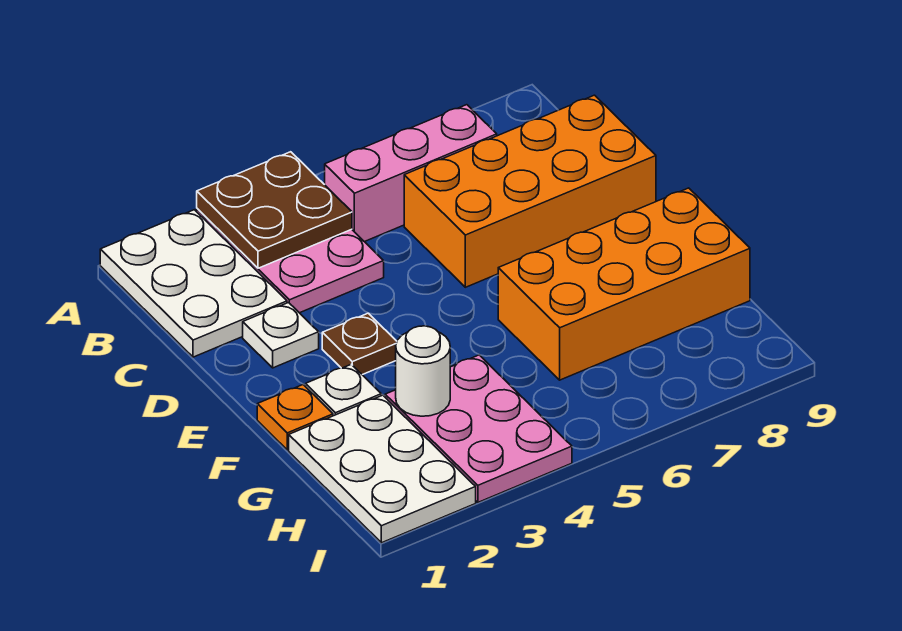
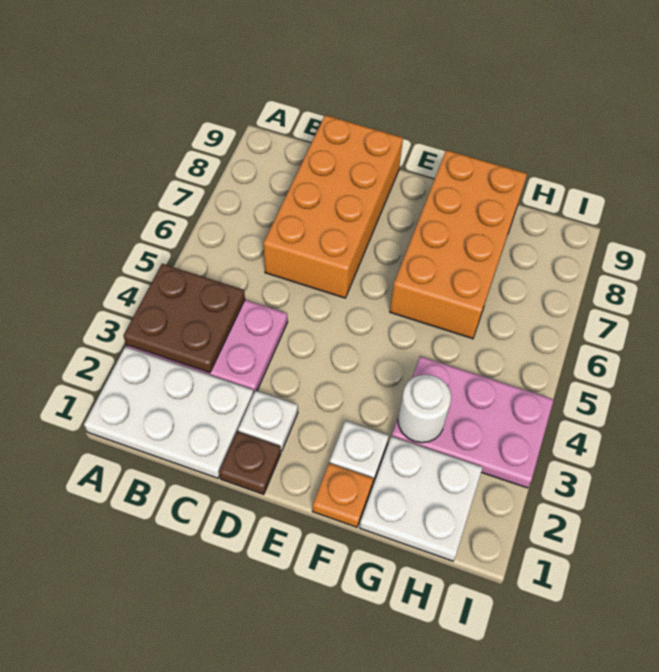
pink brick B5:B7 level 1 -> none
brown plate E3 level 1 -> brown plate D1 level 1
white plate G1:I2 level 1 -> white plate G1:H2 level 1

